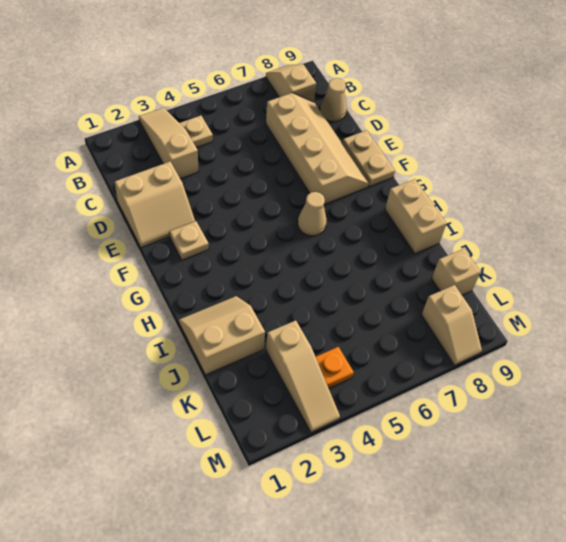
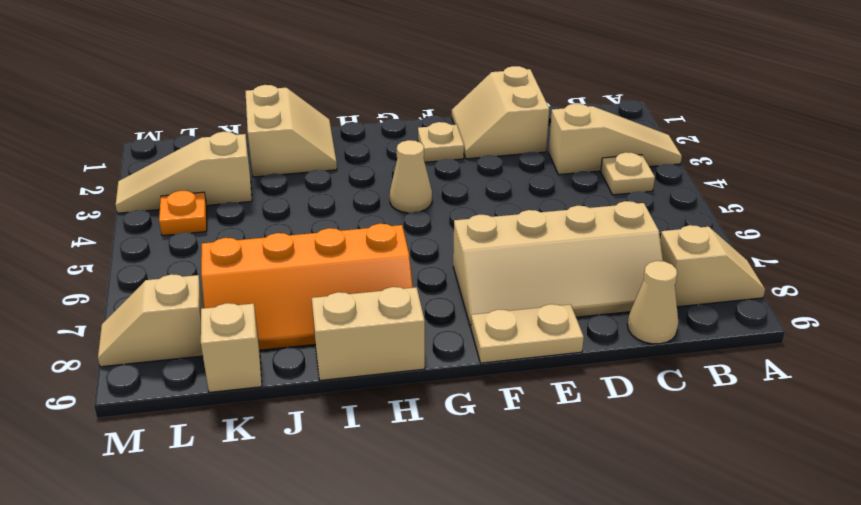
tan cone G6 level 1 -> tan cone G4 level 1
none -> orange slope H7:K8 level 1 top 7

